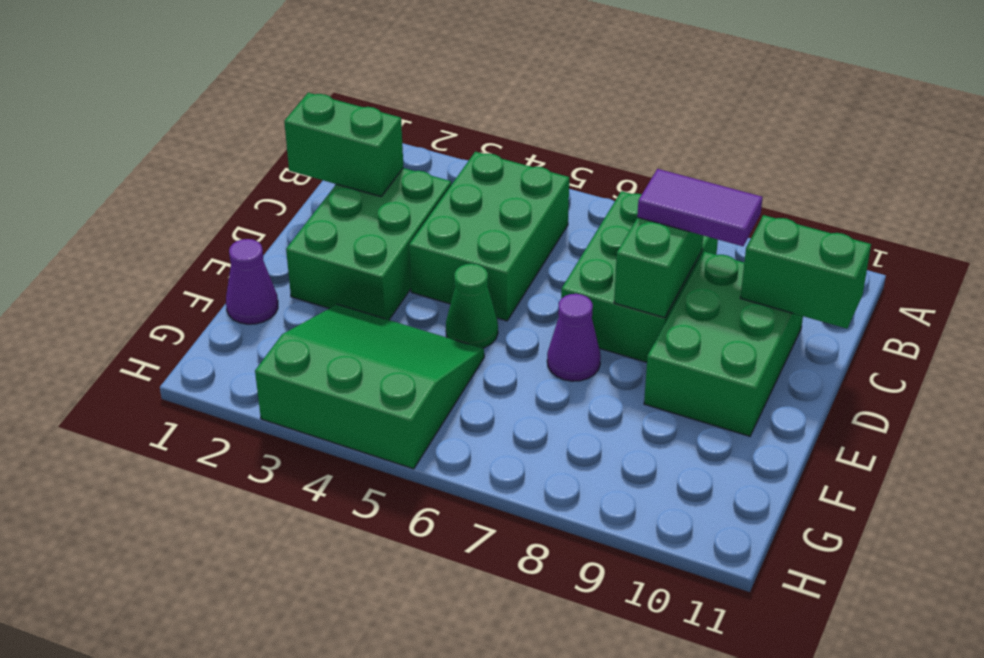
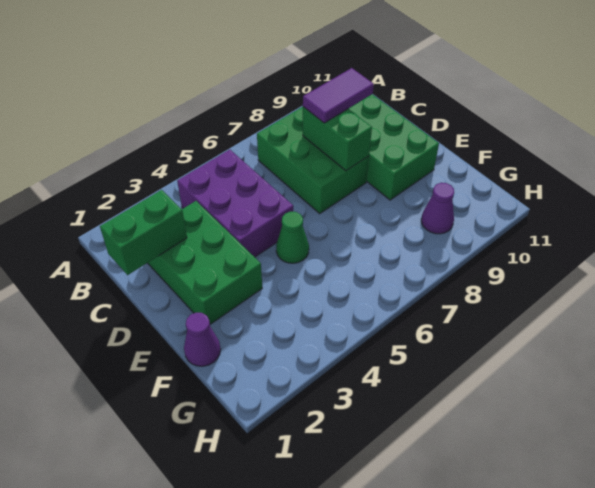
green brick B4:D5 level 1 -> purple brick B4:D5 level 1
green brick C10:C11 level 2 -> none
purple cone E7 level 1 -> purple cone G9 level 1
green slope F3:H5 level 1 top H -> none

